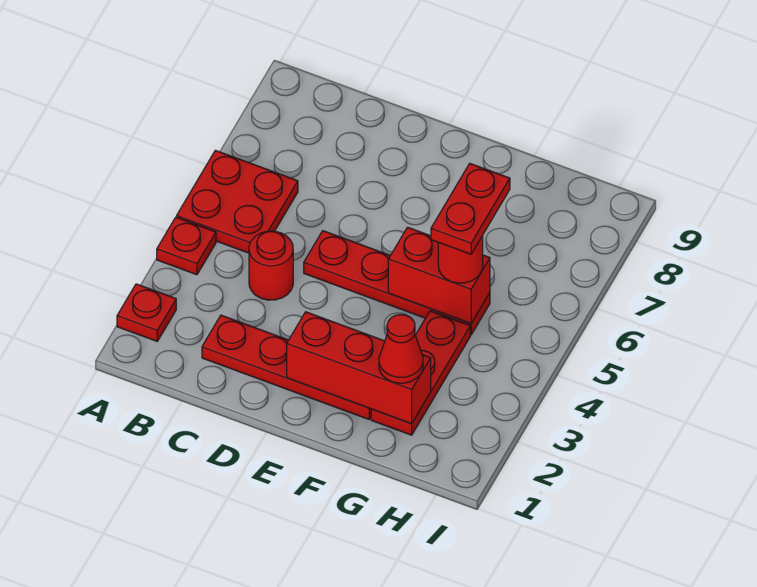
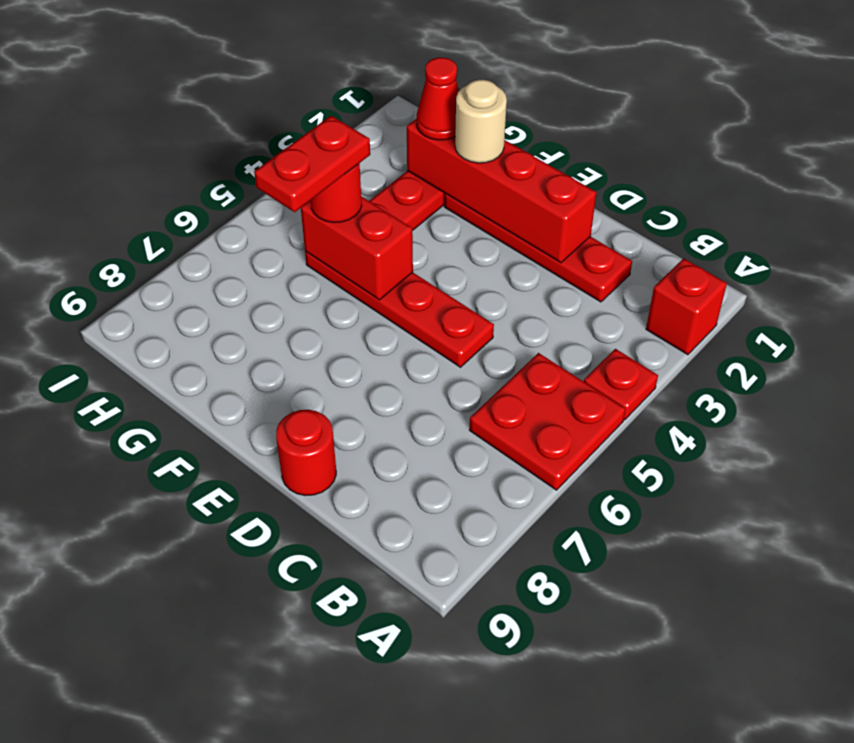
red plate A2 level 1 -> red brick A2 level 1
red round brick C4 level 1 -> red round brick D9 level 1
red brick E2:G2 level 2 -> red brick D2:G2 level 2
none -> tan round brick F2 level 3

